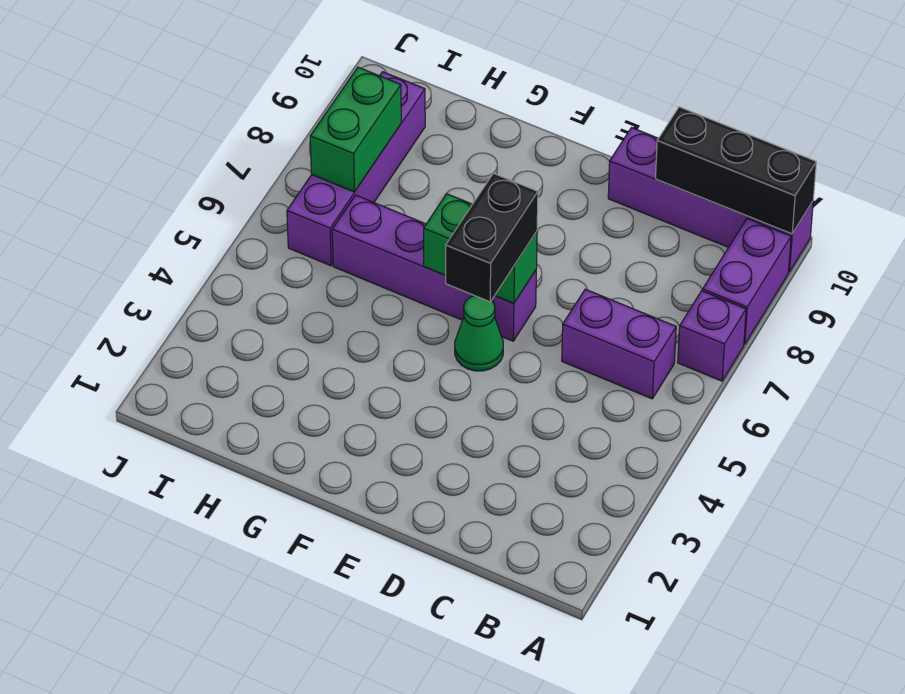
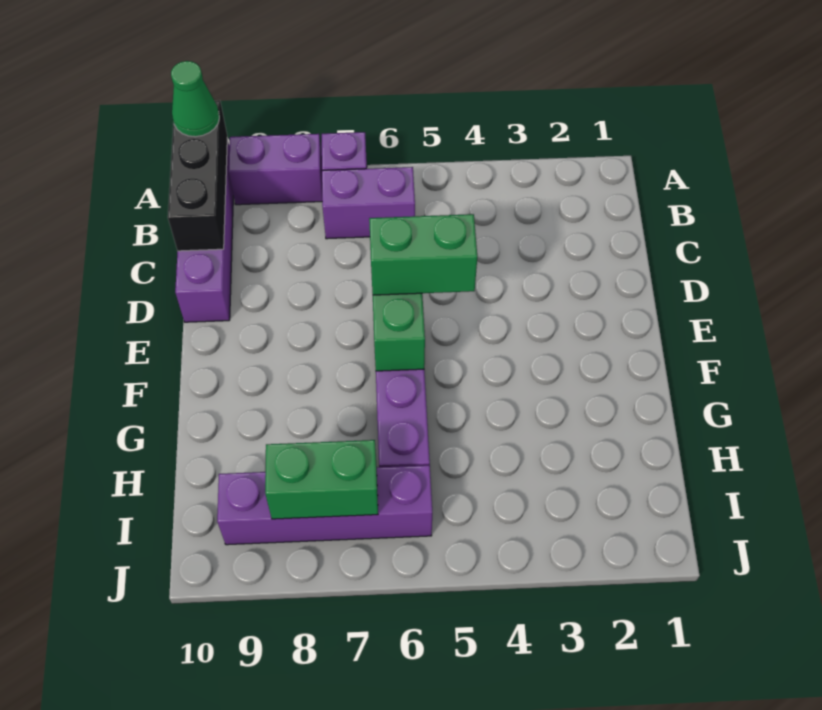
purple brick B6:C6 level 1 -> purple brick B6:B7 level 1
green cone E5 level 1 -> green cone A10 level 3
black brick E5:E6 level 3 -> green brick E5:E6 level 3

